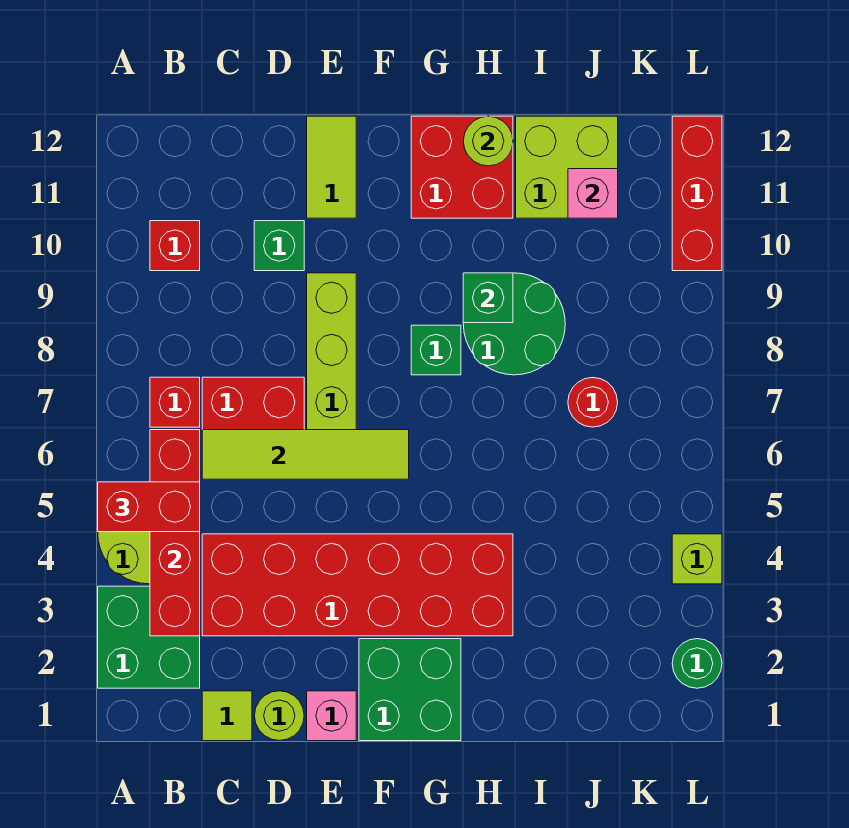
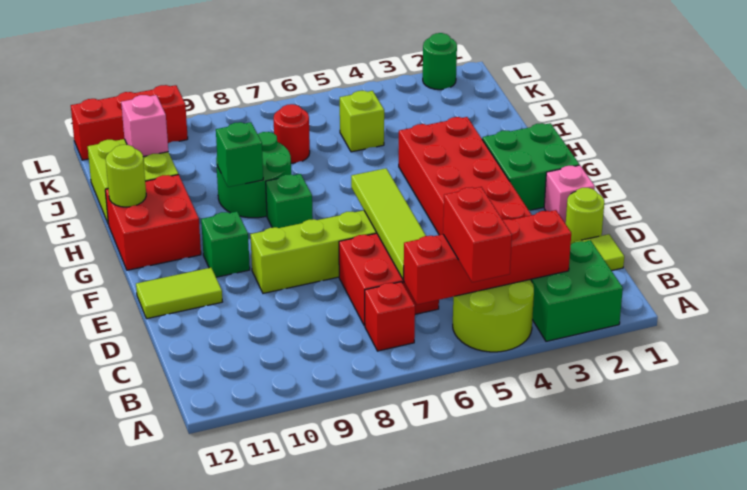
red brick B10 level 1 -> none
green brick D10 level 1 -> green brick F10 level 1
lime brick L4 level 1 -> lime brick J5 level 1

